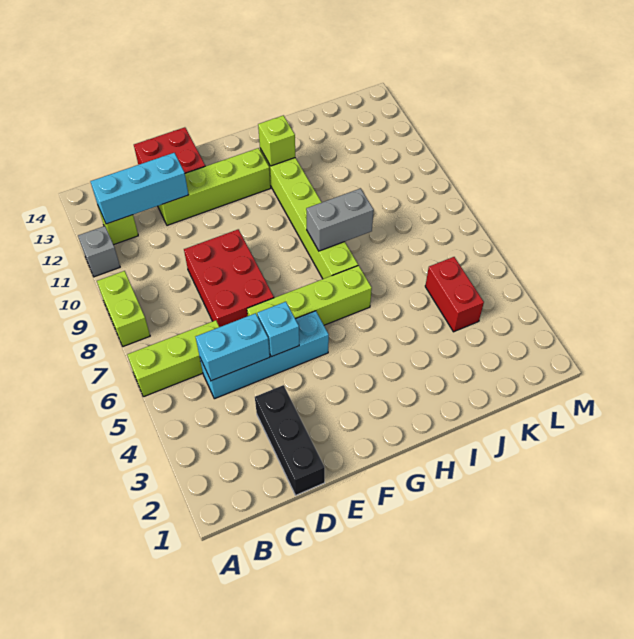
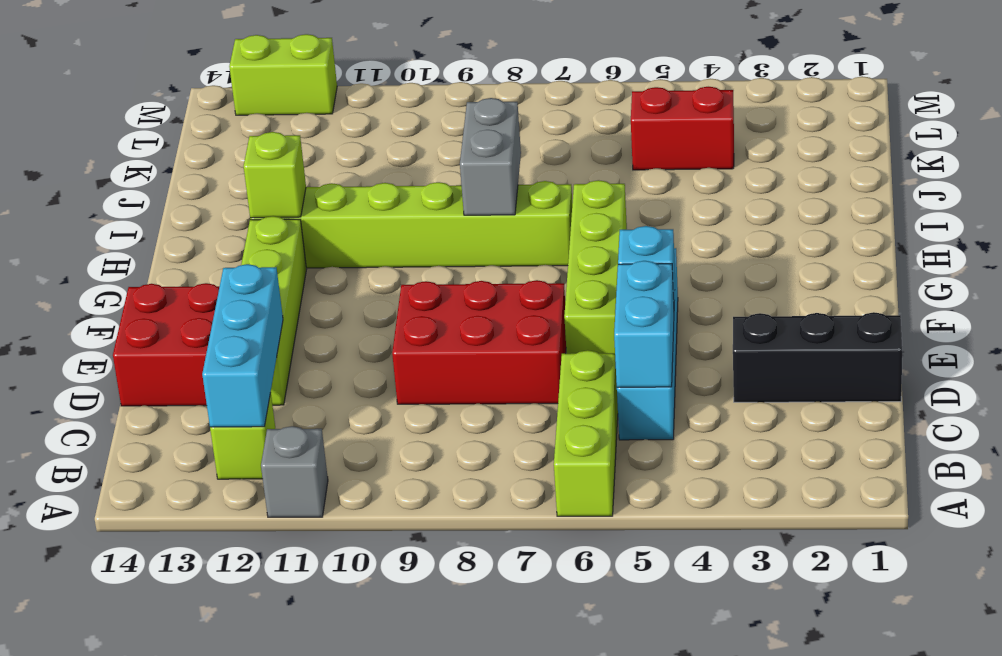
lime brick A8:A9 level 1 -> lime brick M12:M13 level 1

